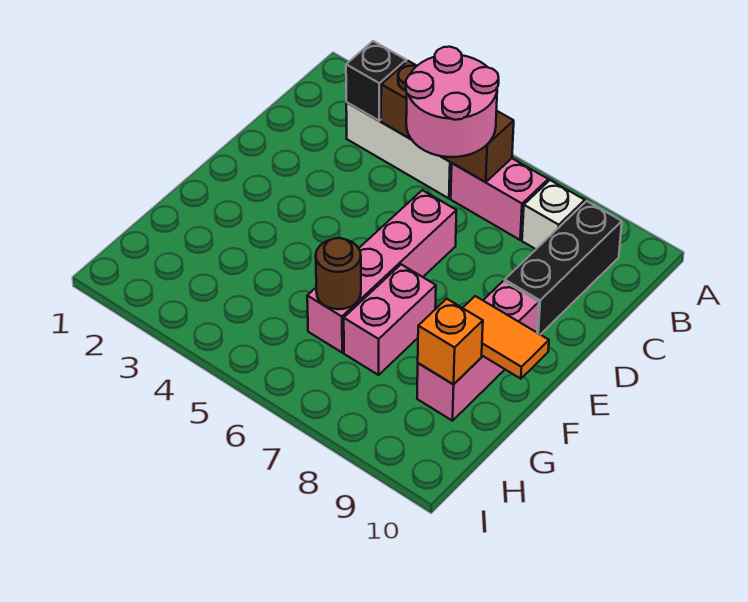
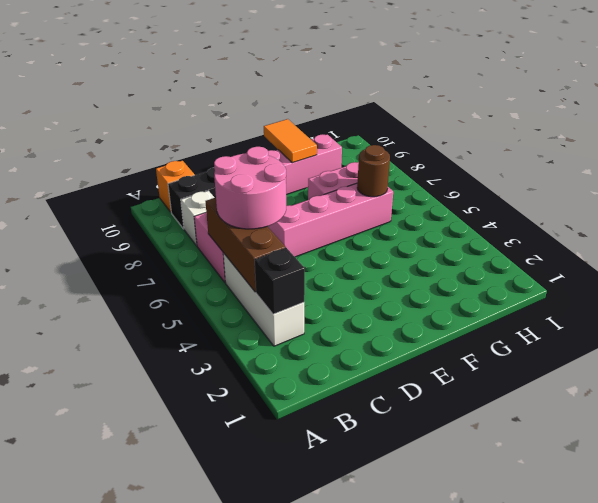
orange brick G9 level 2 -> orange brick B10 level 1

